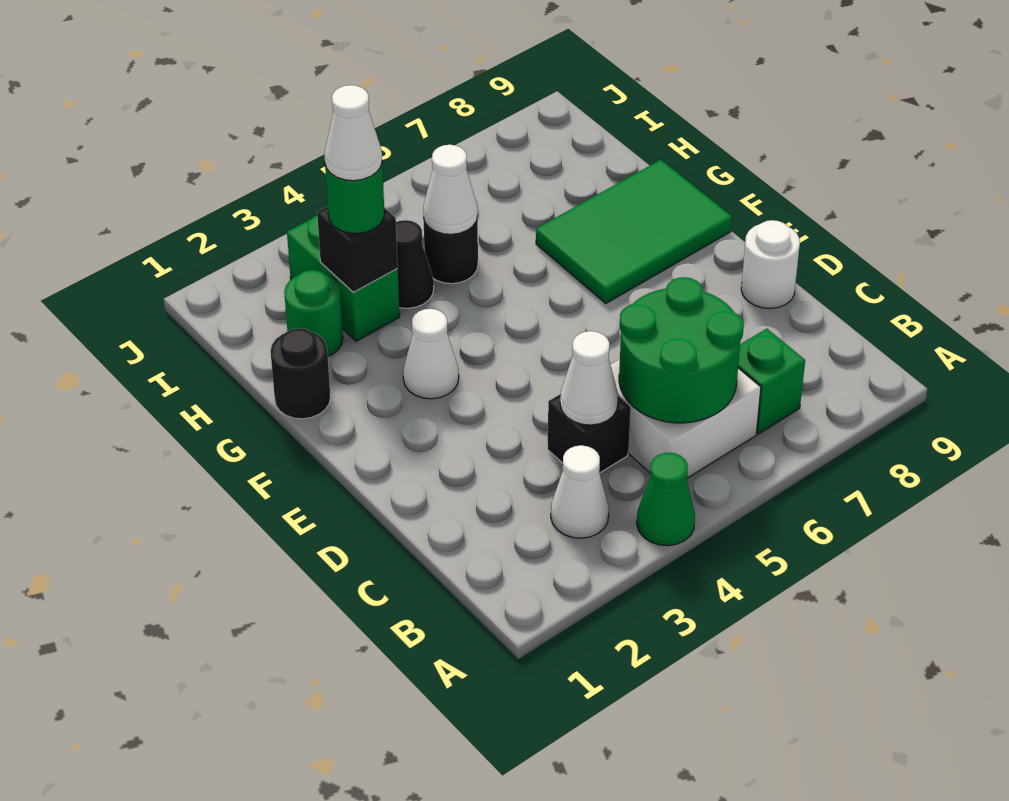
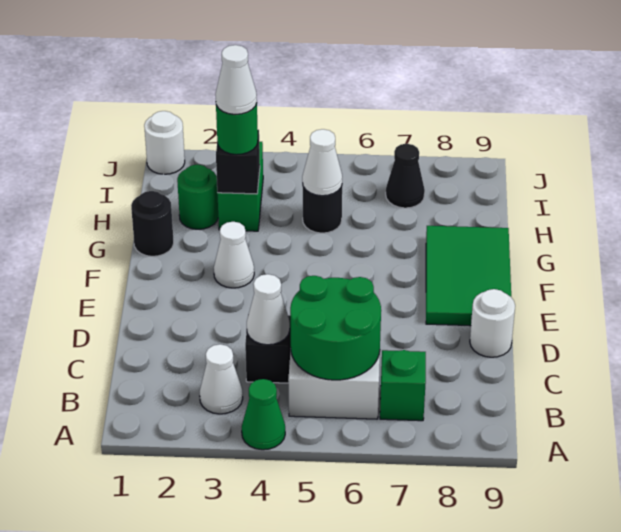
green tile F7:G9 level 1 -> green tile E8:G9 level 1
black cone H4 level 1 -> black cone I7 level 1
none -> white round brick J1 level 1

